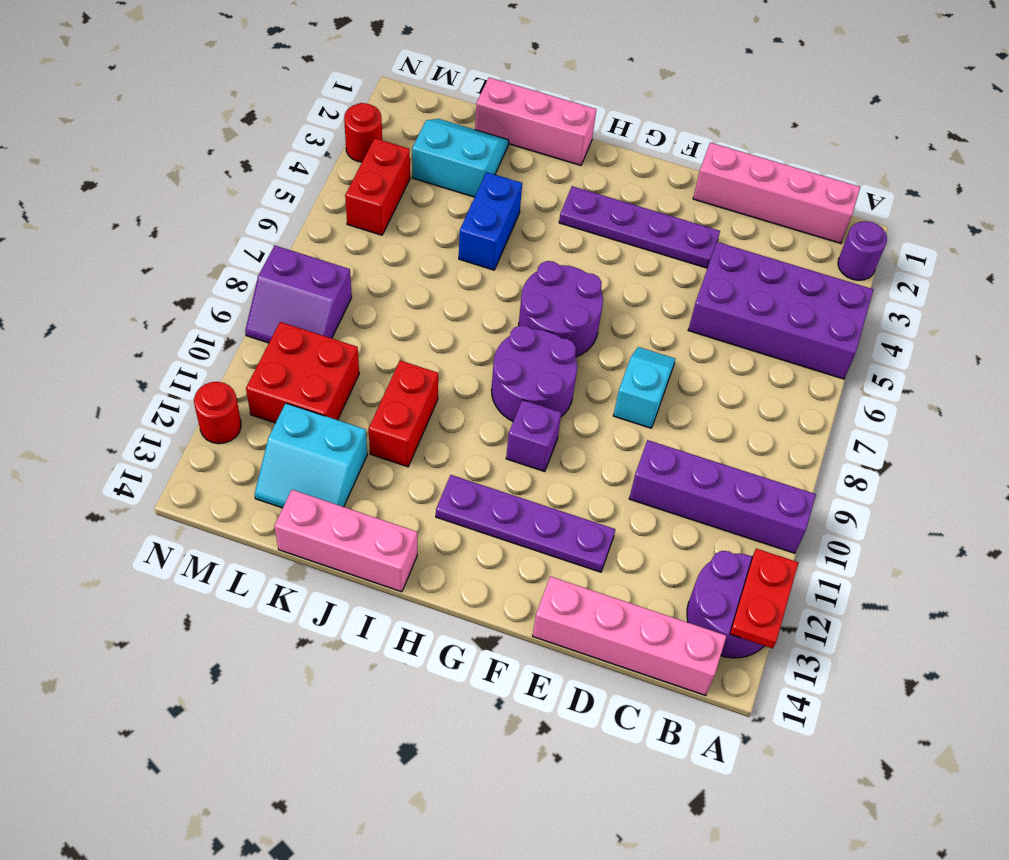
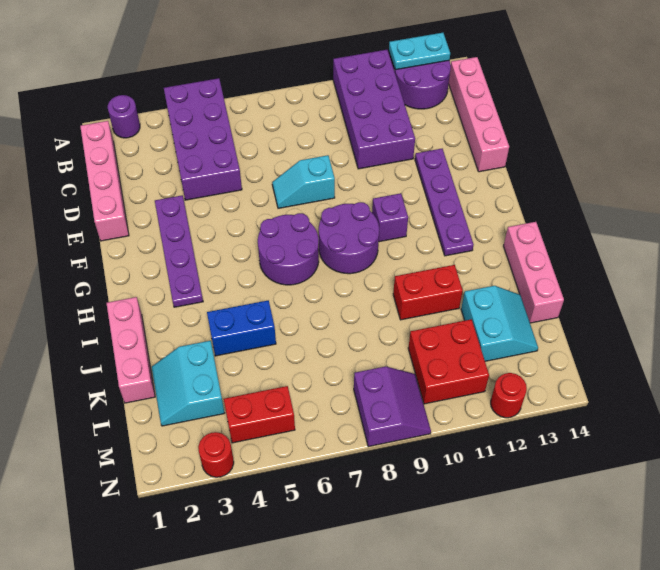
purple brick A10:D10 level 1 -> purple brick A10:D11 level 1
red plate A12:A13 level 2 -> cyan plate A12:A13 level 2

